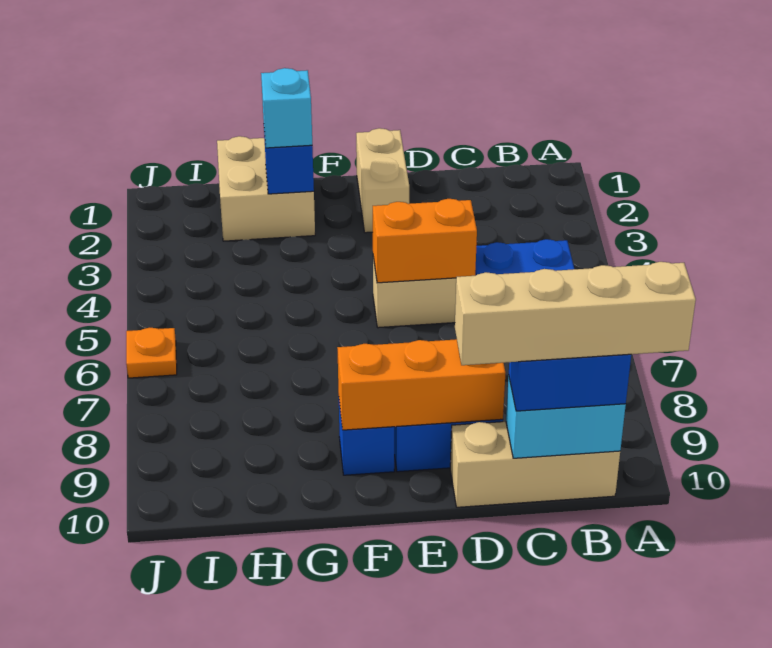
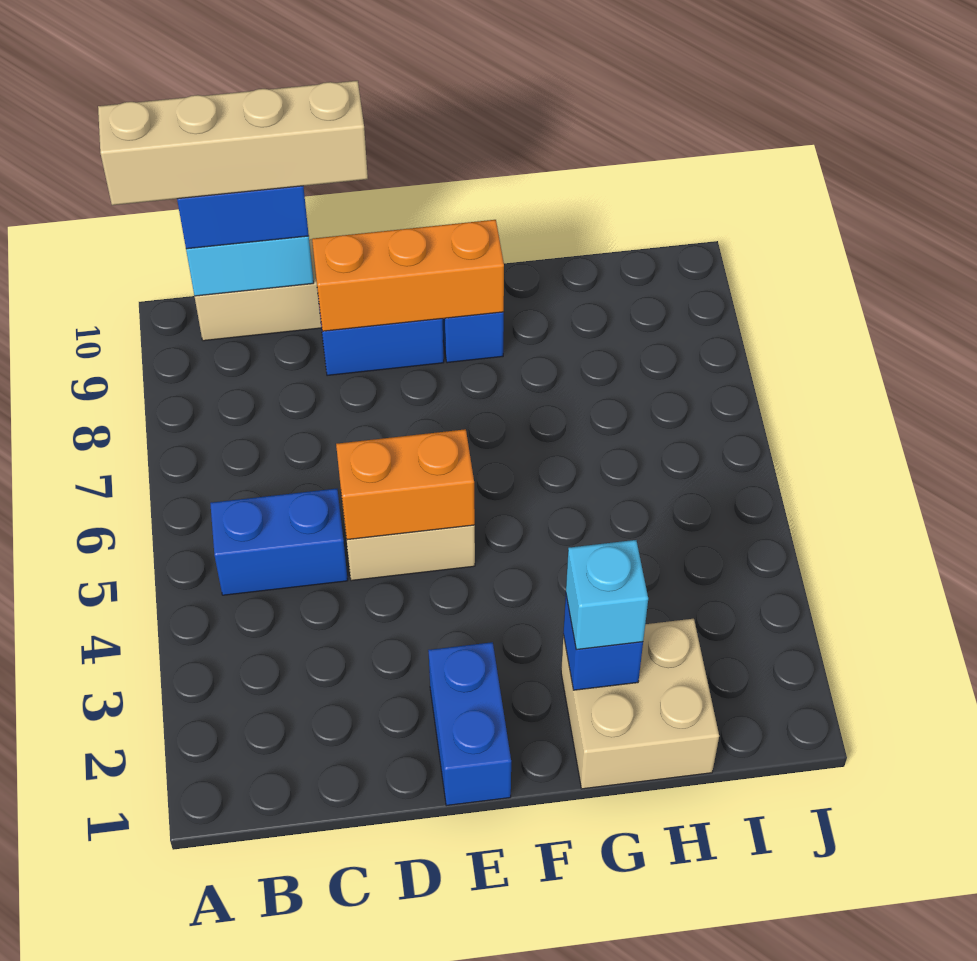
tan brick E1:E2 level 1 -> blue brick E1:E2 level 1
orange plate J6 level 1 -> none

